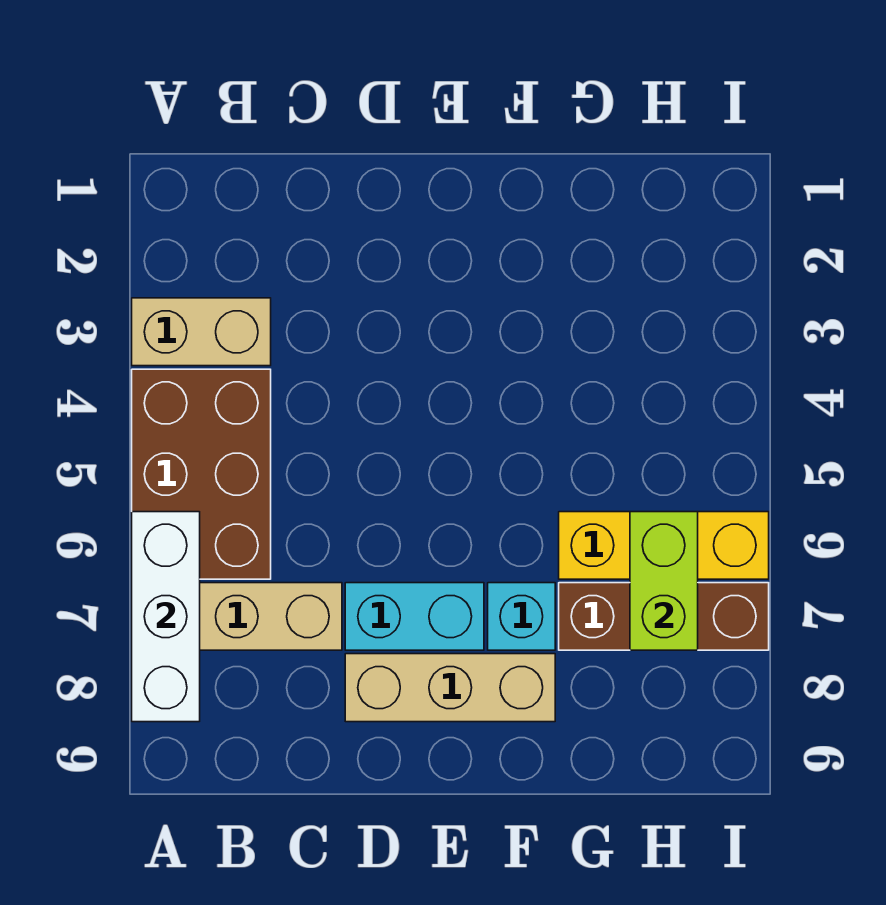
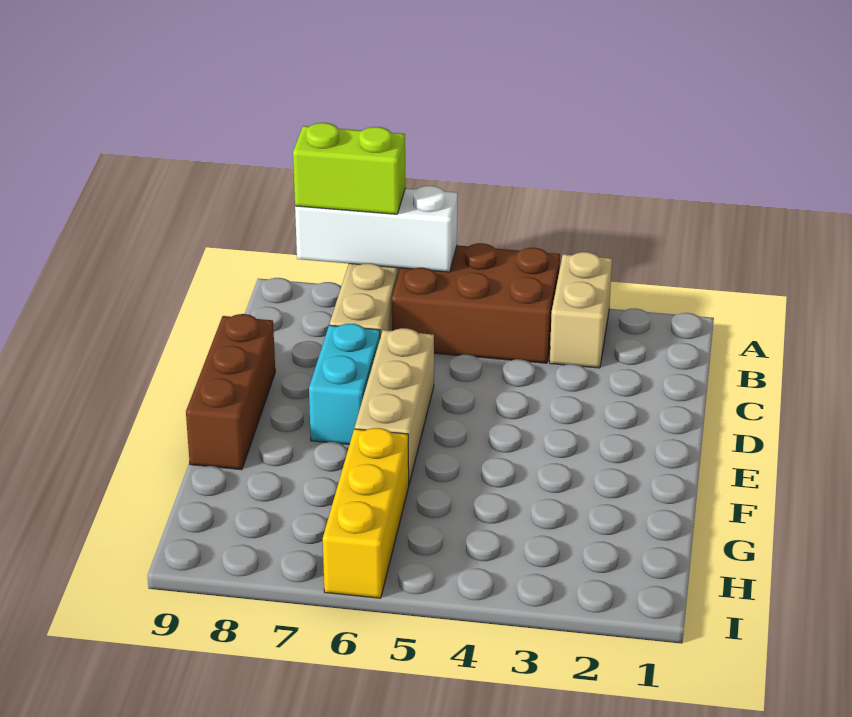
tan brick D8:F8 level 1 -> tan brick D6:F6 level 1
cyan brick F7 level 1 -> none
brown brick G7:I7 level 1 -> brown brick D9:F9 level 1
lime brick H6:H7 level 2 -> lime brick A7:A8 level 3

